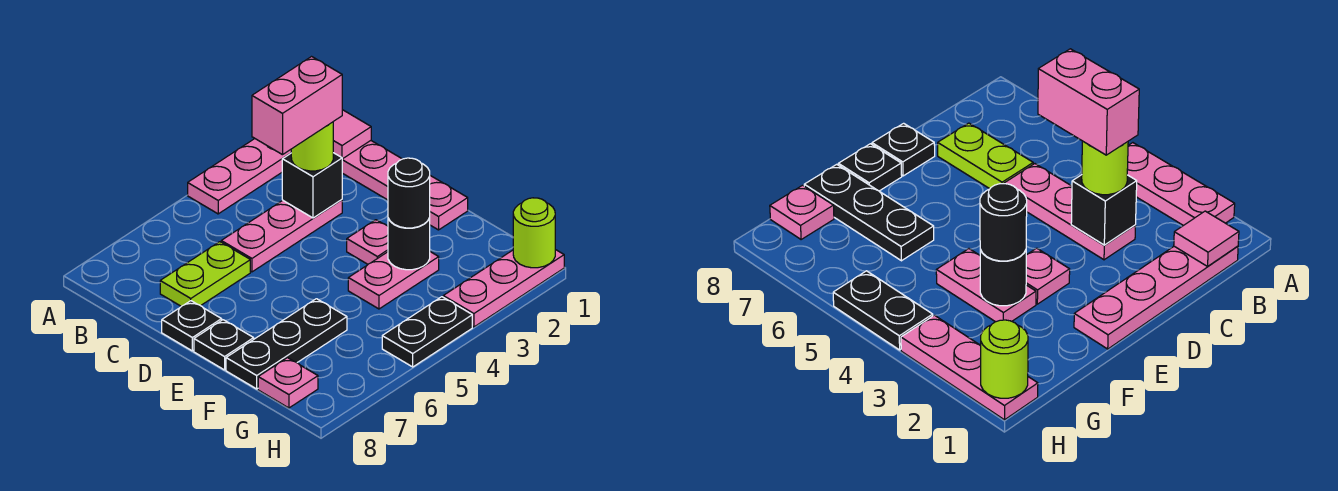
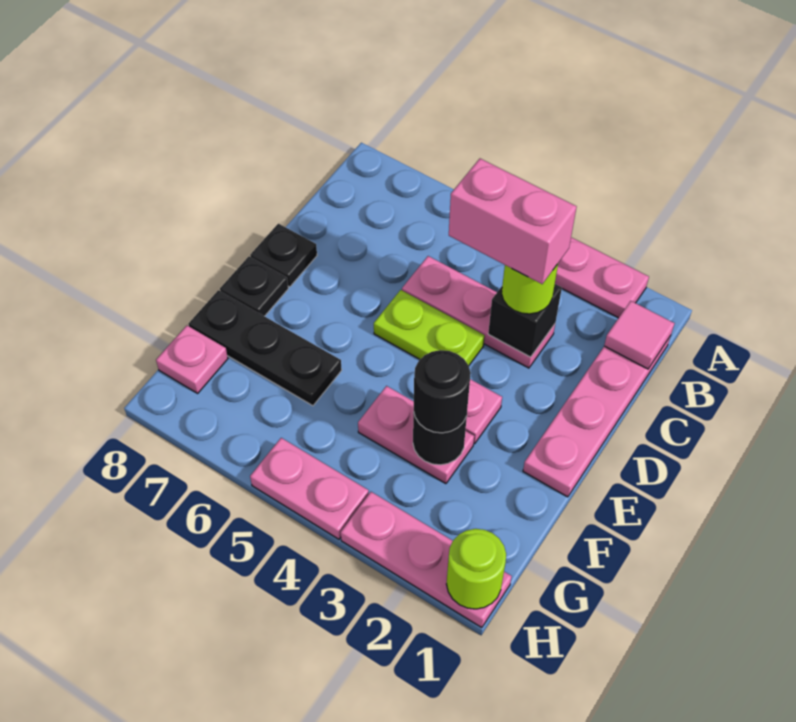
lime plate C6:C7 level 1 -> lime plate D4:D5 level 1
black plate H4:H5 level 1 -> pink plate H4:H5 level 1

